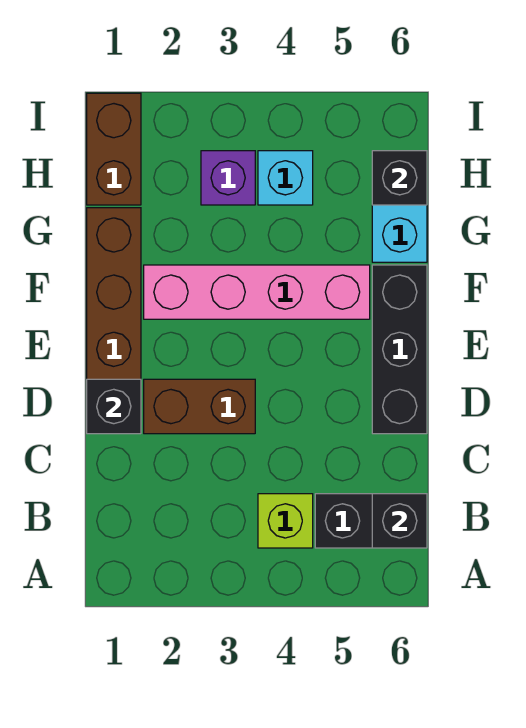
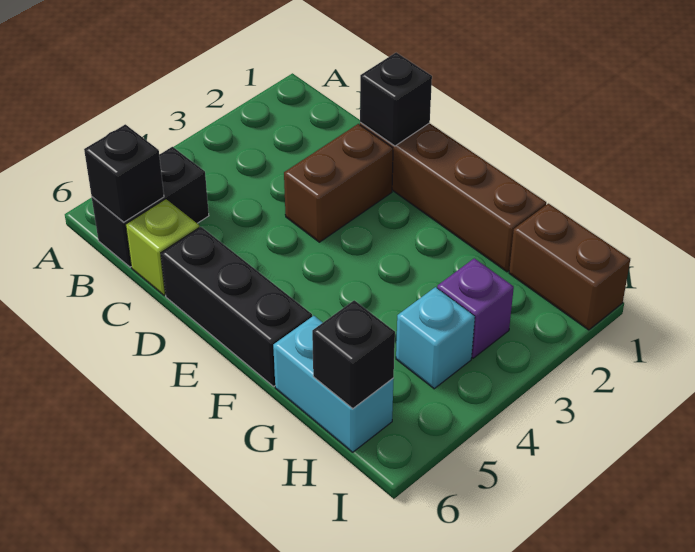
lime brick B4 level 1 -> lime brick C6 level 1
pink brick F2:F5 level 1 -> none

